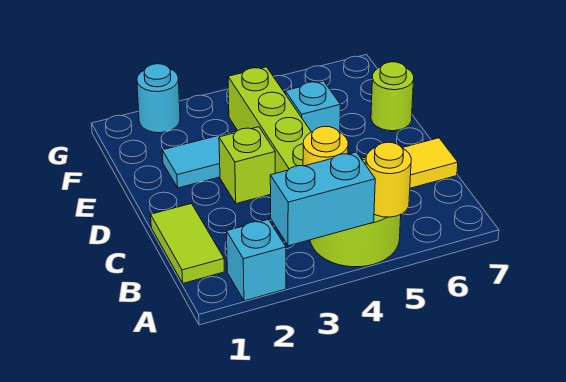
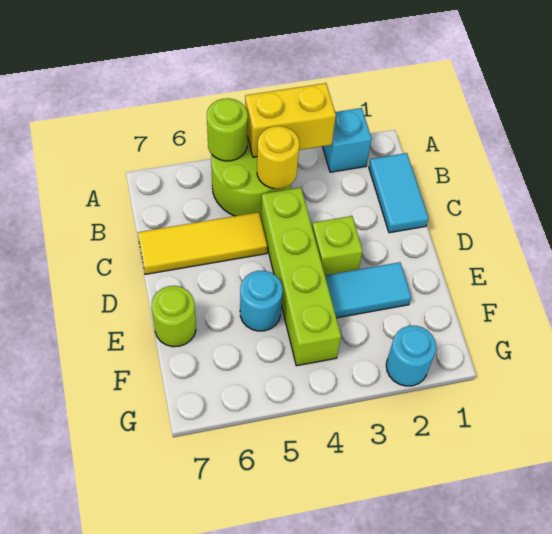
cyan brick A3:A4 level 2 -> yellow brick A3:A4 level 2
yellow round brick A5 level 2 -> lime round brick A5 level 2
lime tile B1:C1 level 1 -> cyan tile B1:C1 level 1
cyan brick E5 level 1 -> cyan round brick E5 level 1

